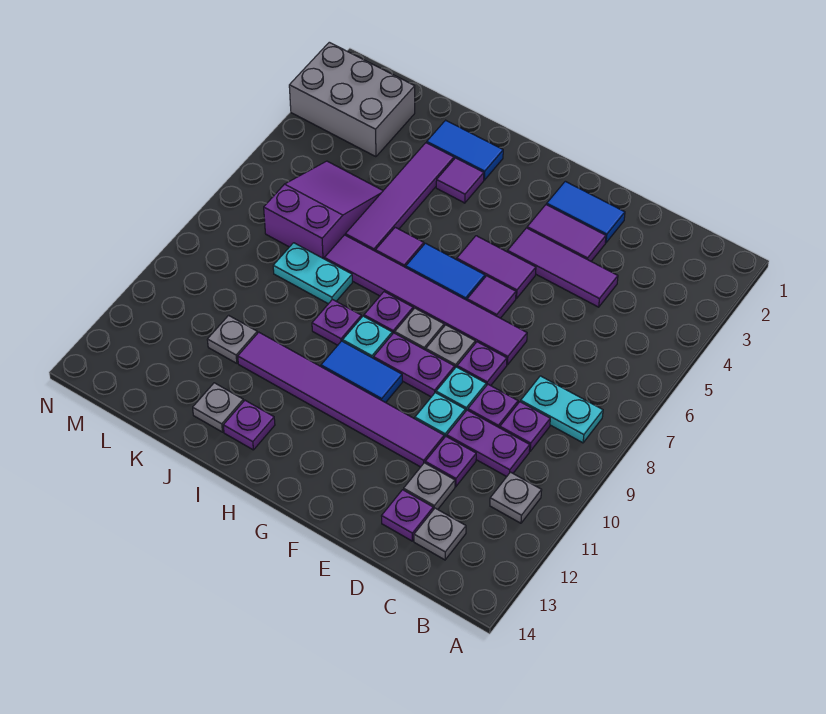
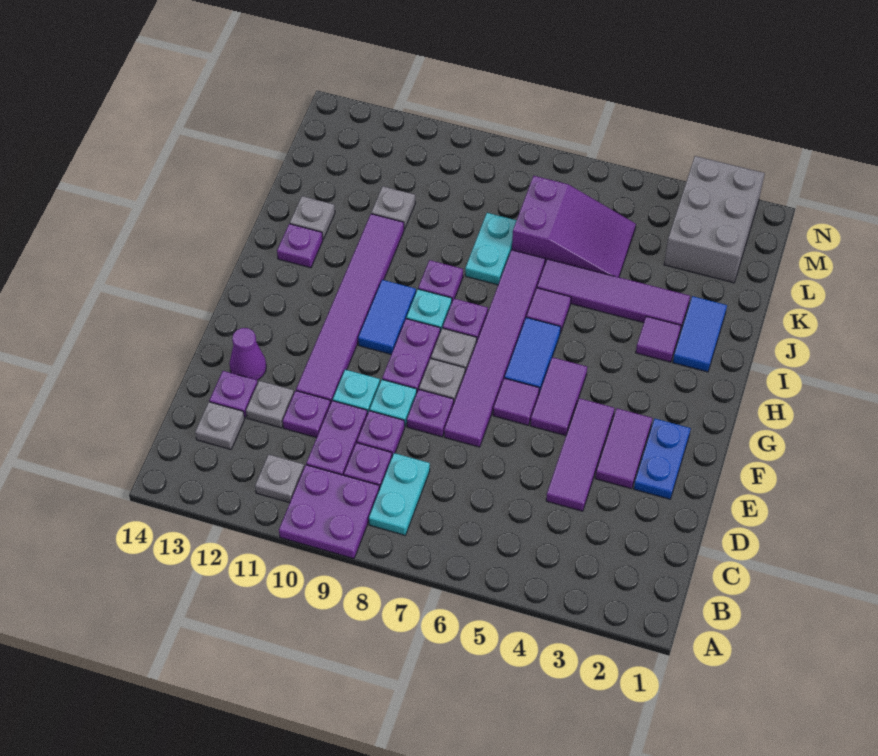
none -> purple plate A9:B10 level 1
blue tile E2:F2 level 1 -> blue plate E2:F2 level 1
none -> purple cone E13 level 1

